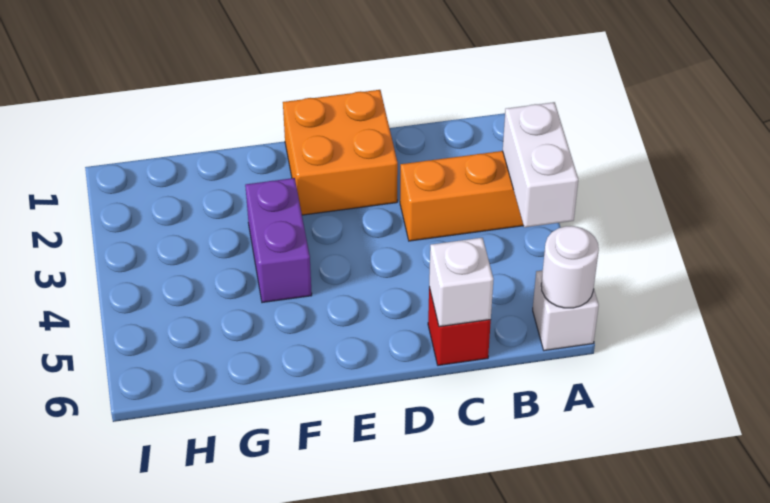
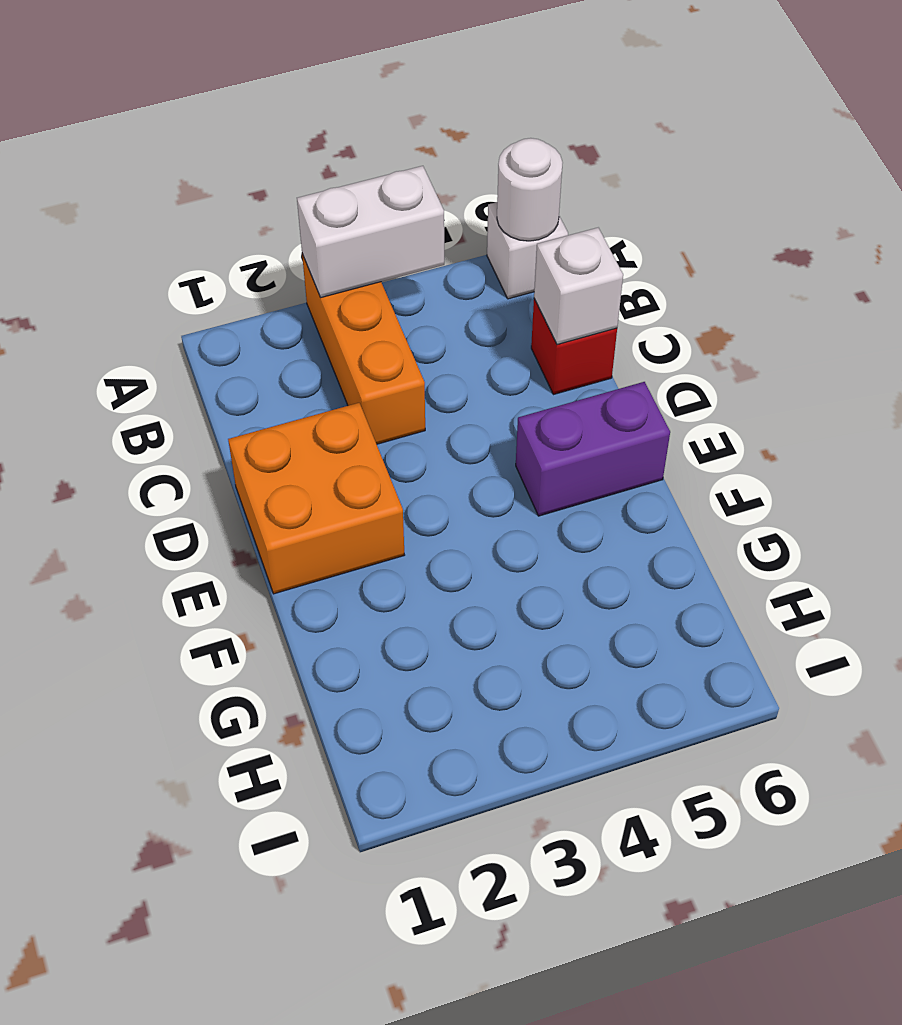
purple brick F3:F4 level 1 -> purple brick E5:E6 level 1

